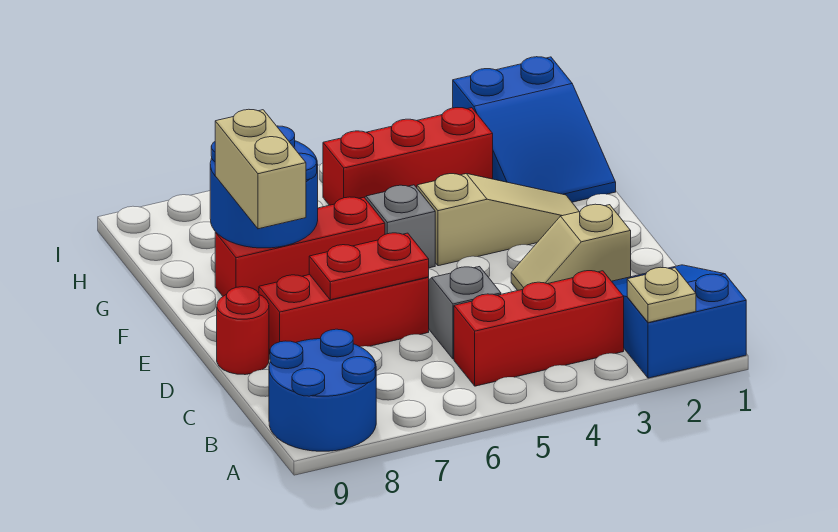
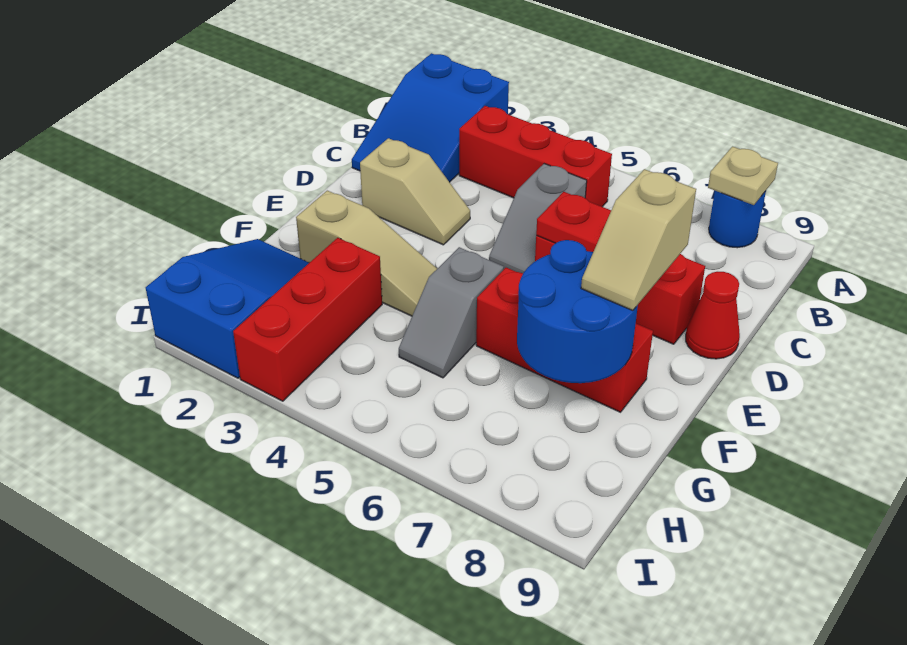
tan plate A2 level 2 -> tan plate A8 level 2
blue round brick A8:B9 level 1 -> blue round brick A8 level 1
red round brick D9 level 1 -> red cone D9 level 1
tan brick E8:F8 level 3 -> tan slope E8:F8 level 3 top E
tan slope F2:F4 level 1 top 4 -> tan slope F2:F4 level 1 top 2
red brick H3:H5 level 1 -> red brick G3:I3 level 1

